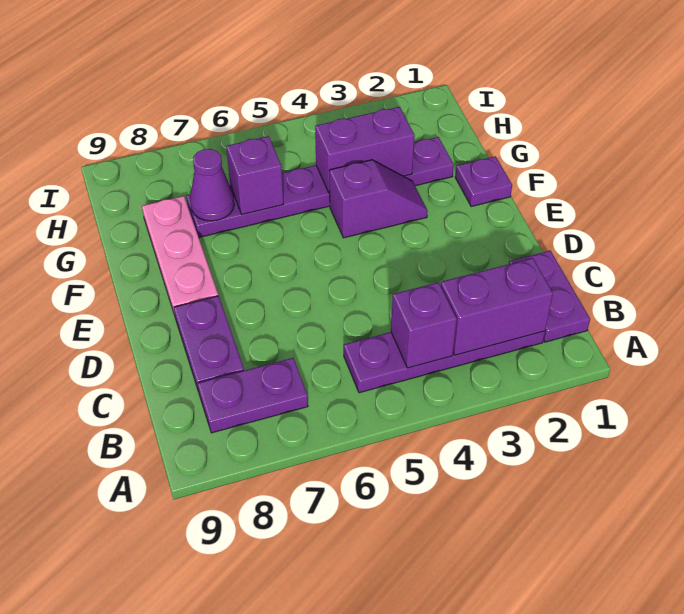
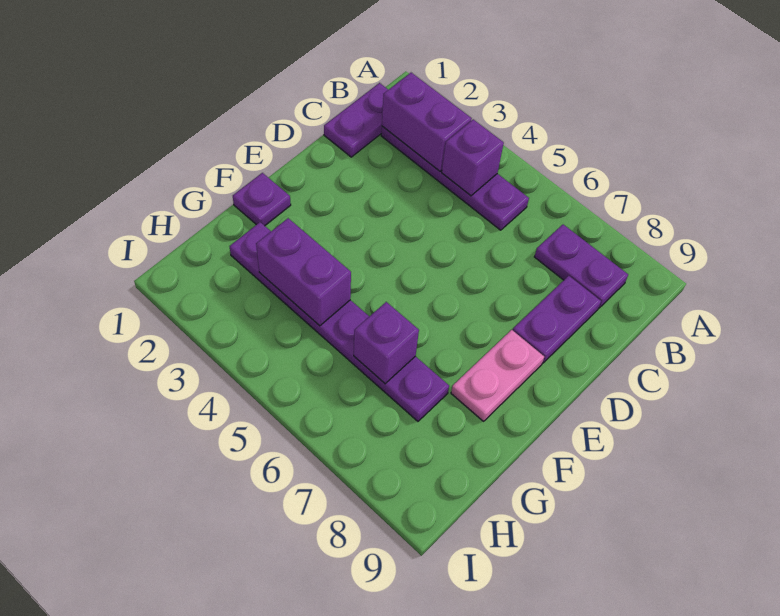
pink plate E8:G8 level 1 -> pink plate E8:F8 level 1
purple slope F3:F4 level 1 top 4 -> none
purple cone G7 level 2 -> none

